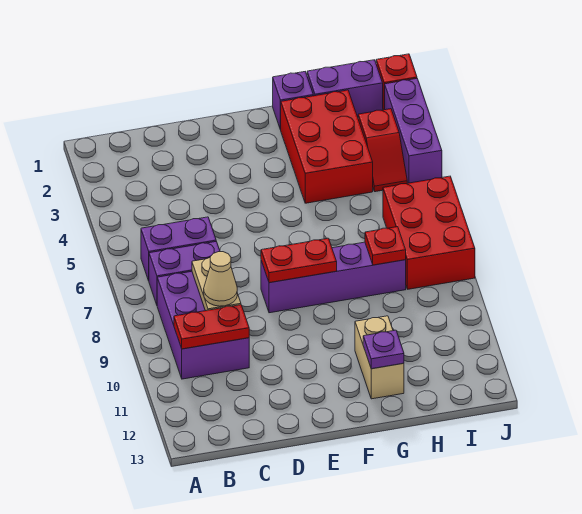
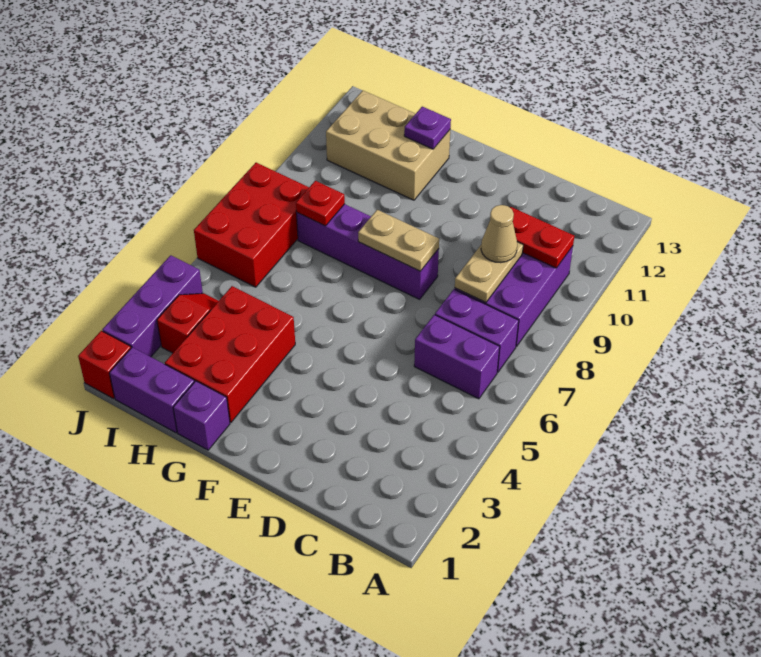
red plate E8:F8 level 2 -> tan plate E8:F8 level 2
tan brick G11:G12 level 1 -> tan brick G11:I12 level 1

